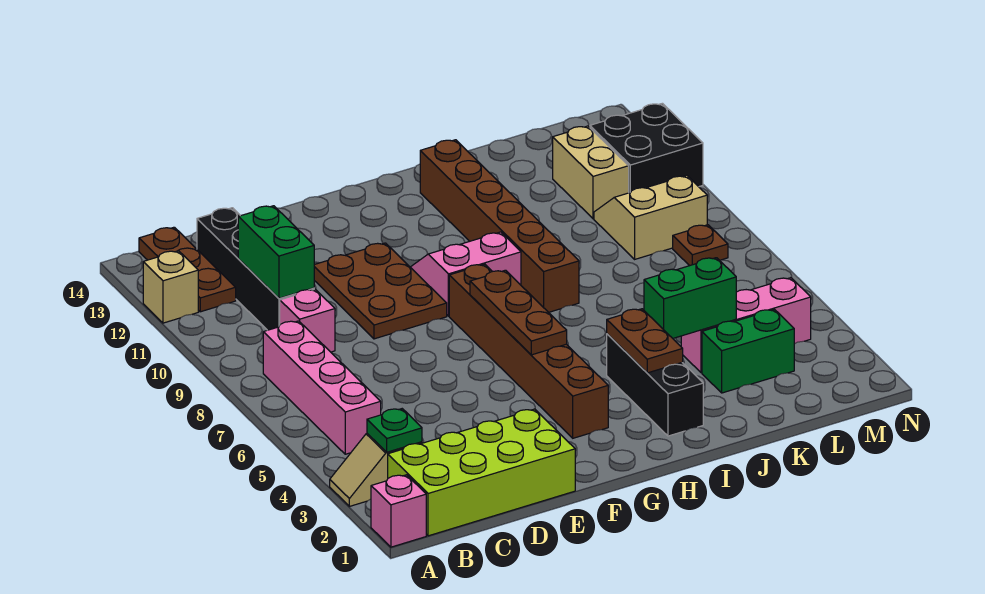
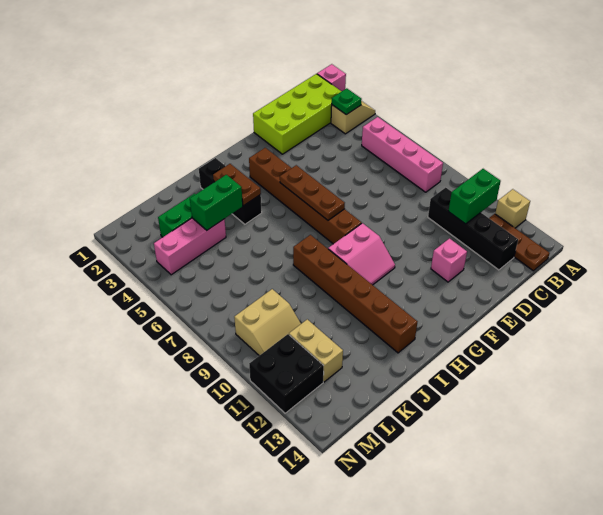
pink brick C9 level 1 -> pink brick E12 level 1
green brick C10:C11 level 2 -> green brick B11:C11 level 2
brown plate E9:F11 level 1 -> none
brown plate M8 level 1 -> none

